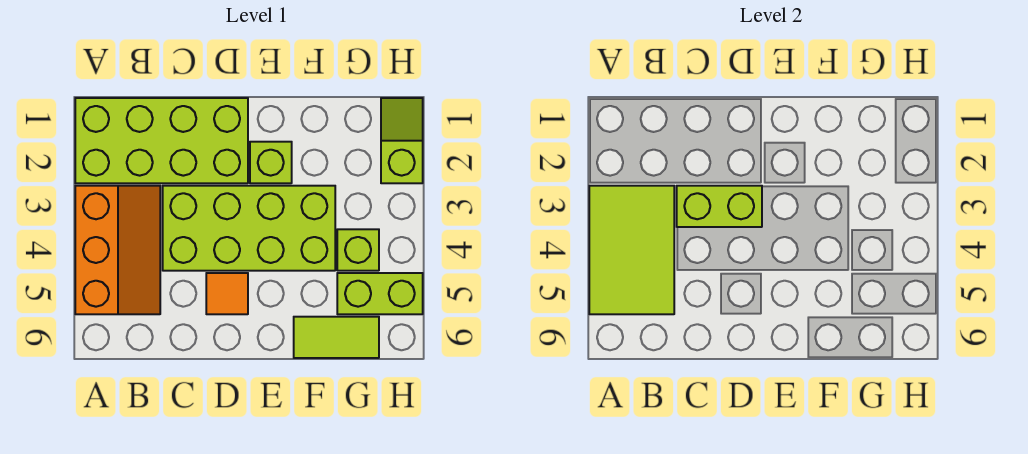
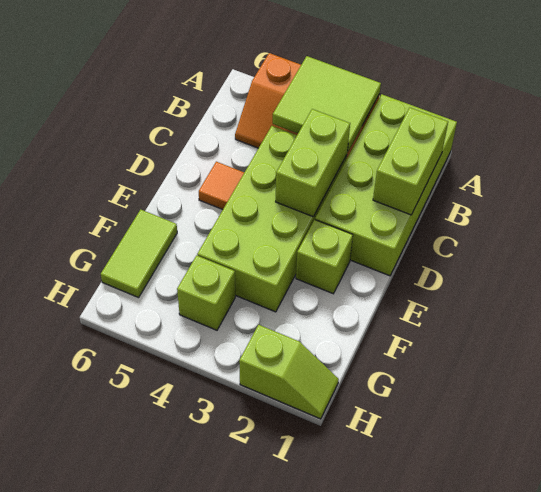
lime tile A3:B5 level 2 -> lime tile A3:B4 level 2
lime brick G5:H5 level 1 -> lime brick B1:C1 level 2

